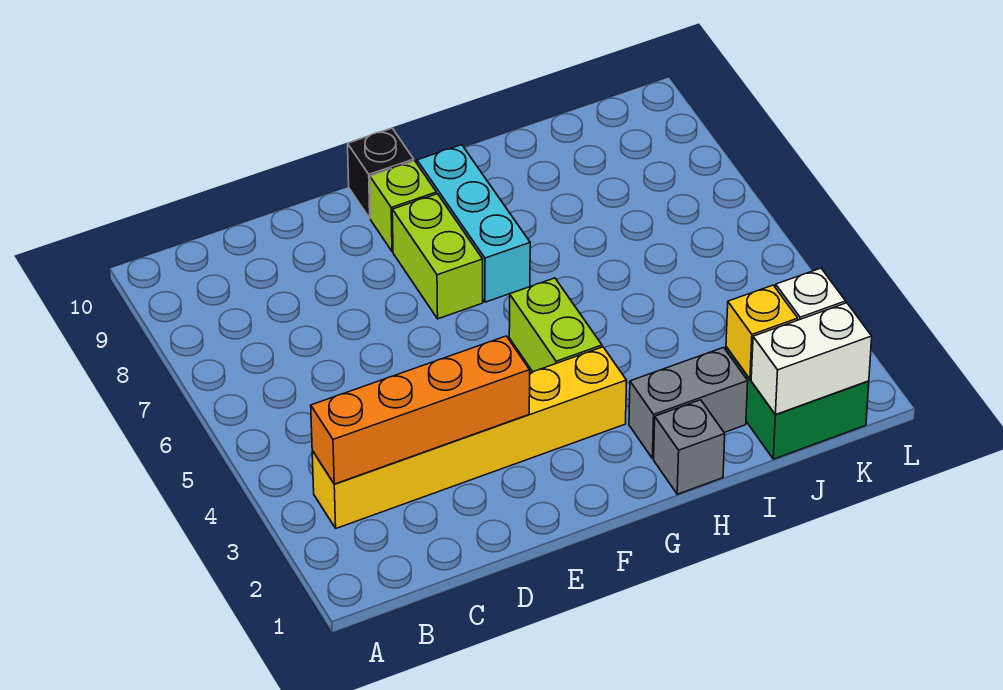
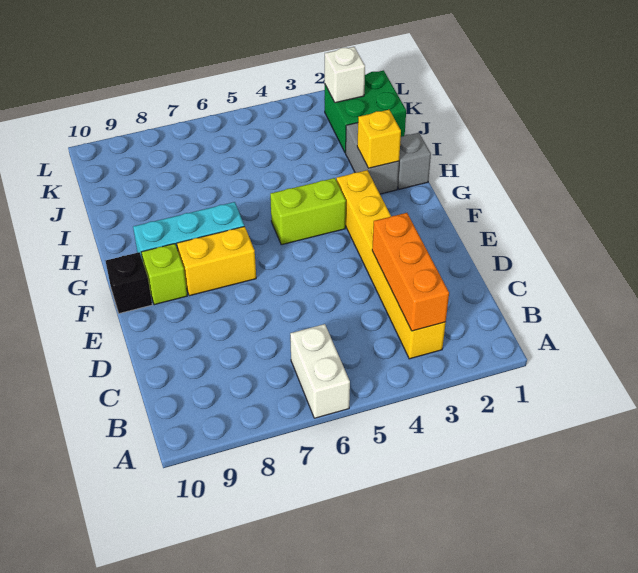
orange brick B3:E3 level 2 -> orange brick B3:D3 level 2
lime brick F7:F8 level 1 -> yellow brick F7:F8 level 1
white brick J1:K1 level 2 -> white brick A6:B6 level 1
yellow brick J2 level 2 -> yellow brick H2 level 2

